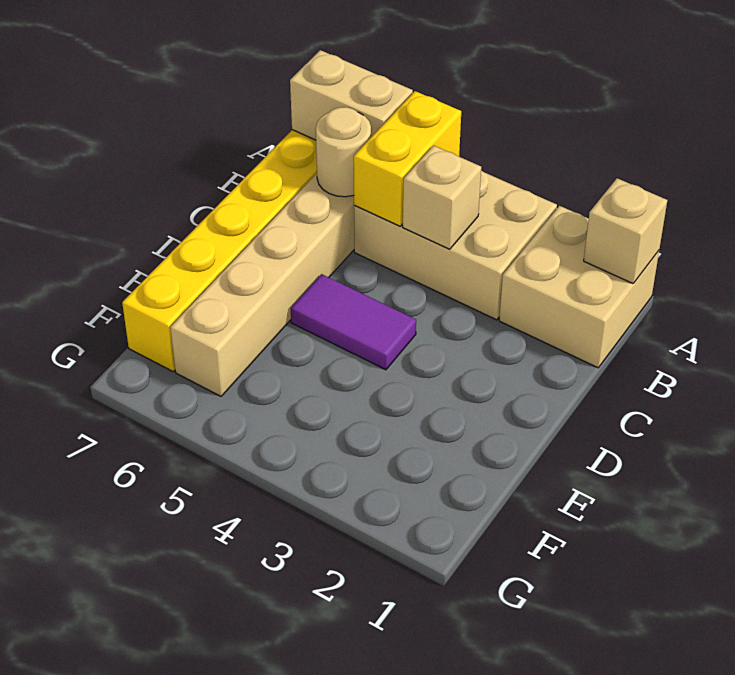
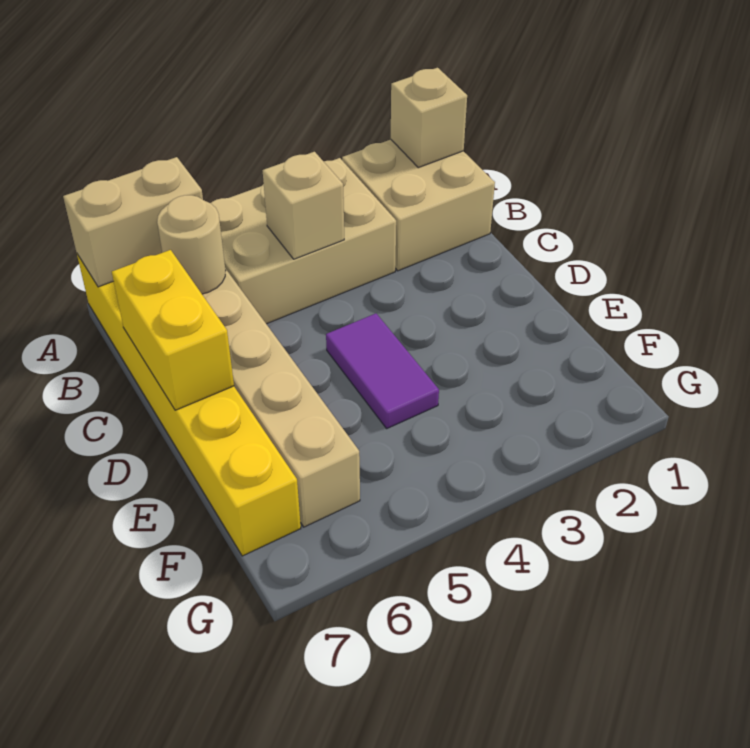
yellow brick A5:B5 level 2 -> yellow brick C7:D7 level 2
purple tile D4:D5 level 1 -> purple tile D4:E4 level 1

